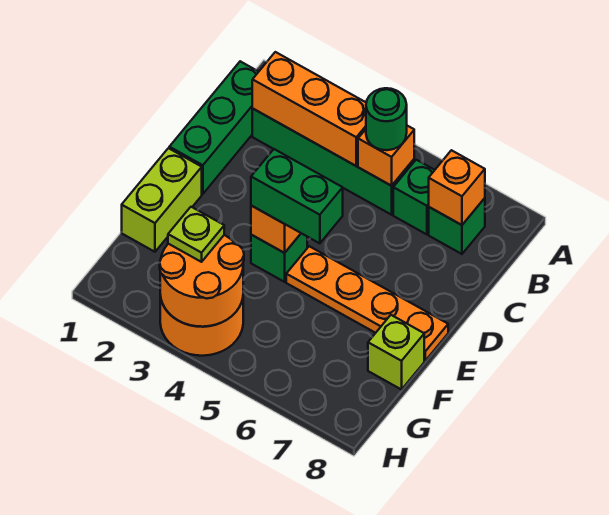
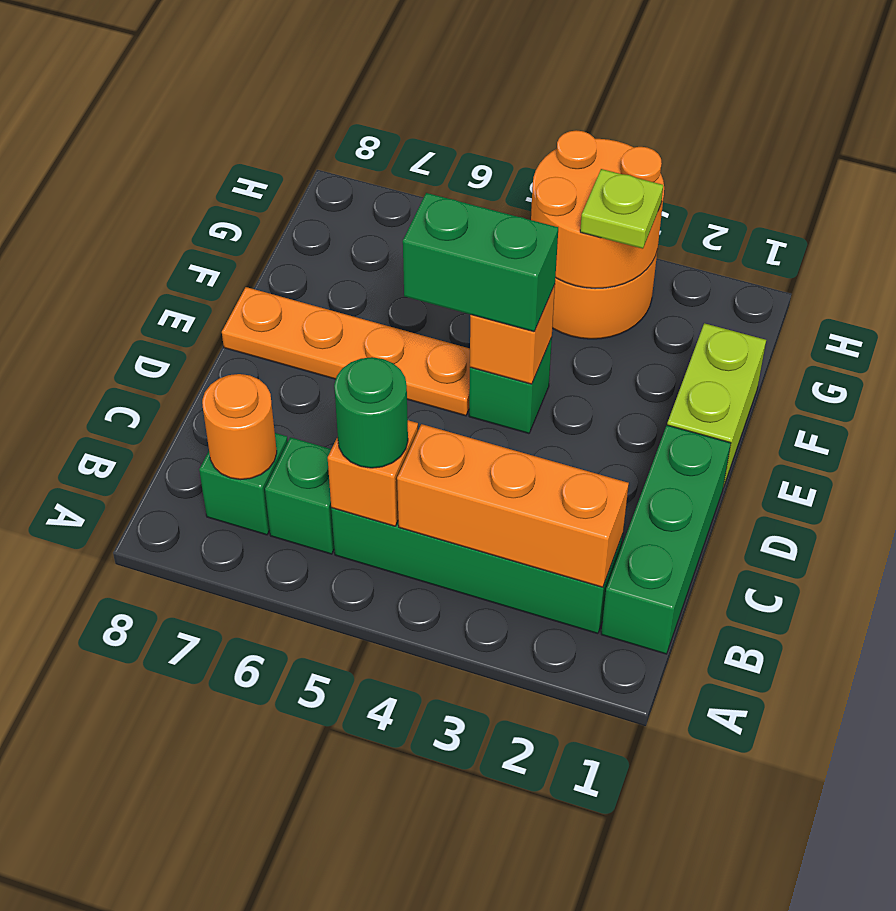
orange brick B7 level 2 -> orange round brick B7 level 2
lime brick F8 level 1 -> none

